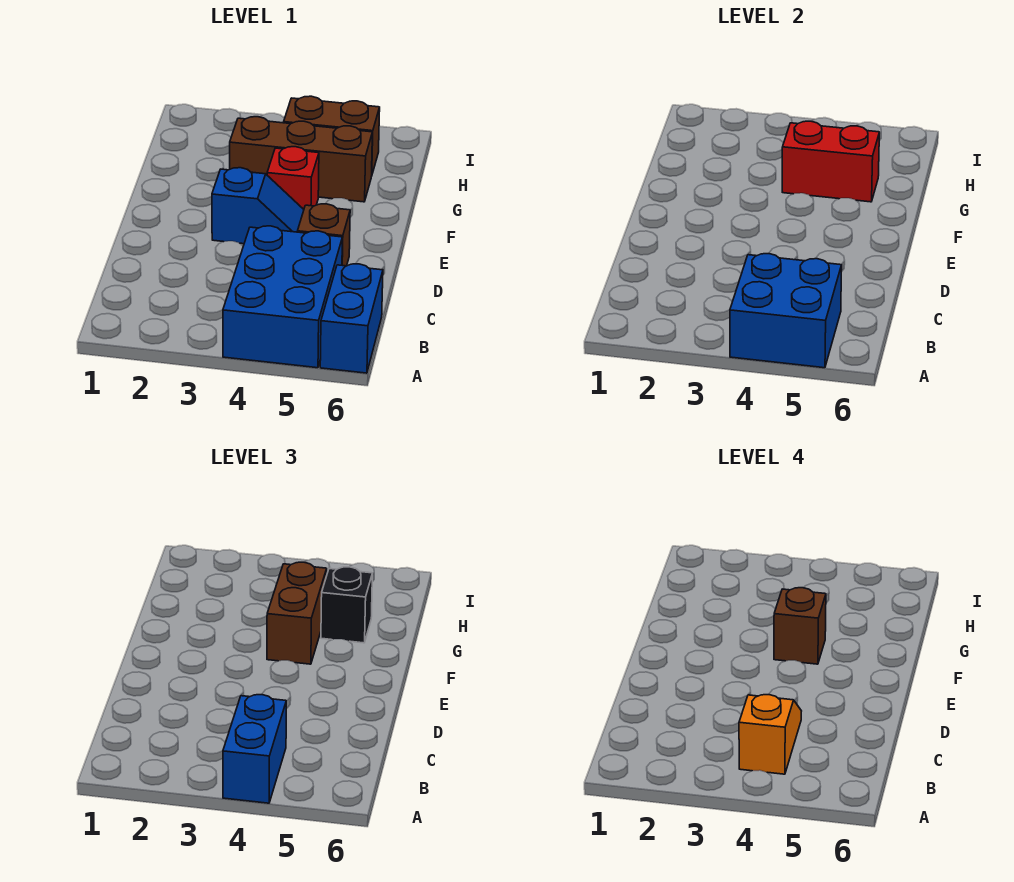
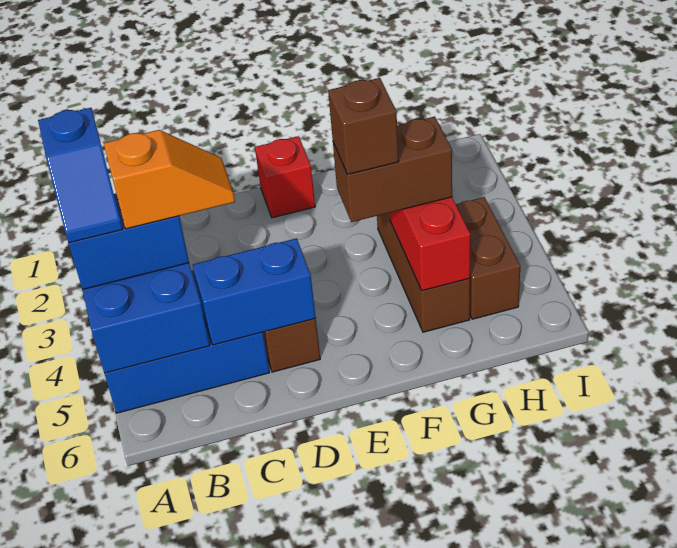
blue brick A6:B6 level 1 -> blue brick C5:D5 level 2
blue slope E3:E4 level 1 top 3 -> blue slope A3:A4 level 4 top 3
red brick F4 level 1 -> red brick E1 level 1
black brick G5 level 3 -> none

